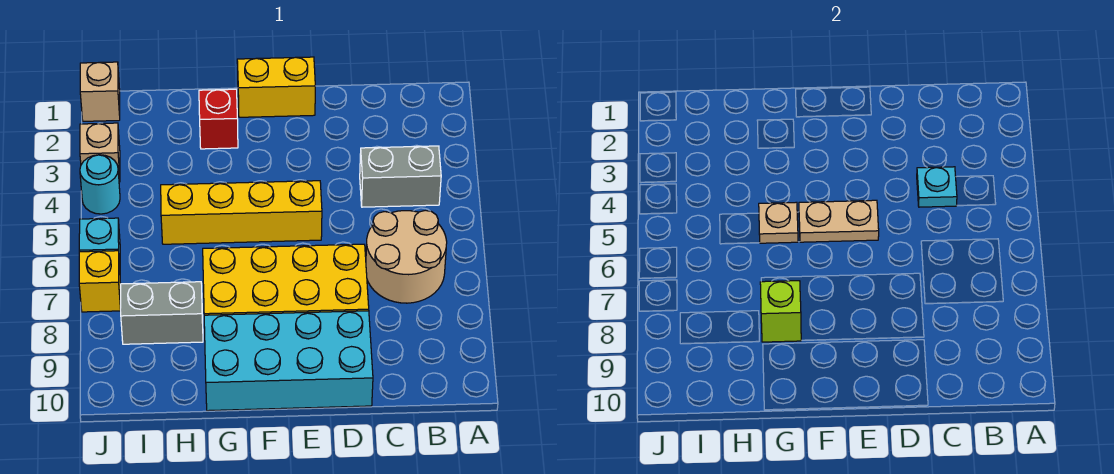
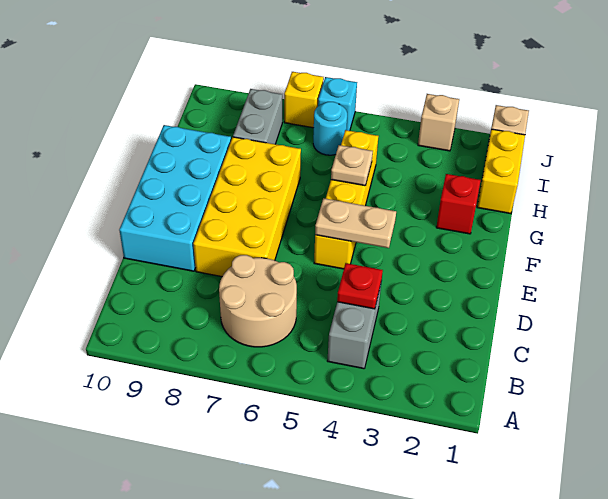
cyan plate C4 level 2 -> red plate C4 level 2
yellow brick E1:F1 level 1 -> yellow brick H1:I1 level 1
tan plate E5:F5 level 2 -> tan plate E4:E5 level 2
lime brick G8 level 2 -> none
cyan round brick J4 level 1 -> cyan round brick I6 level 1

